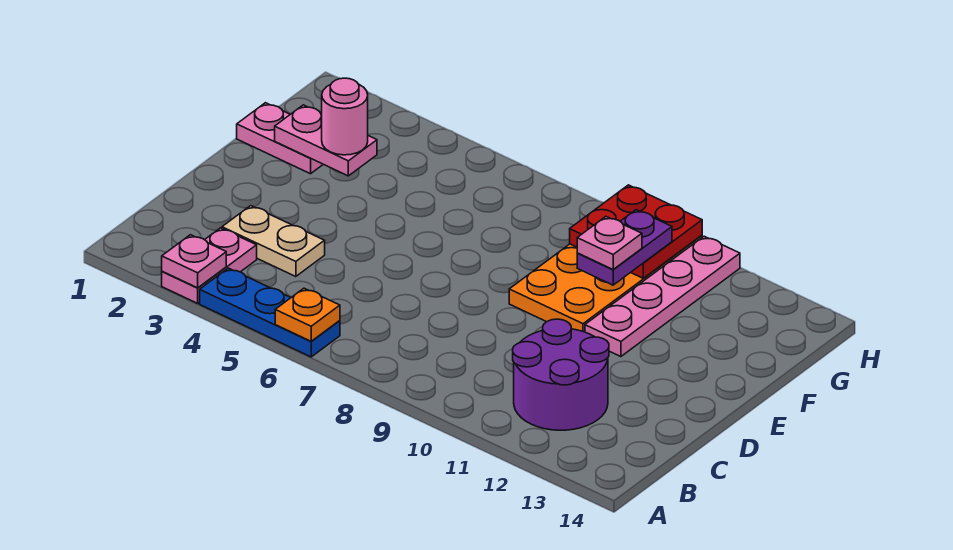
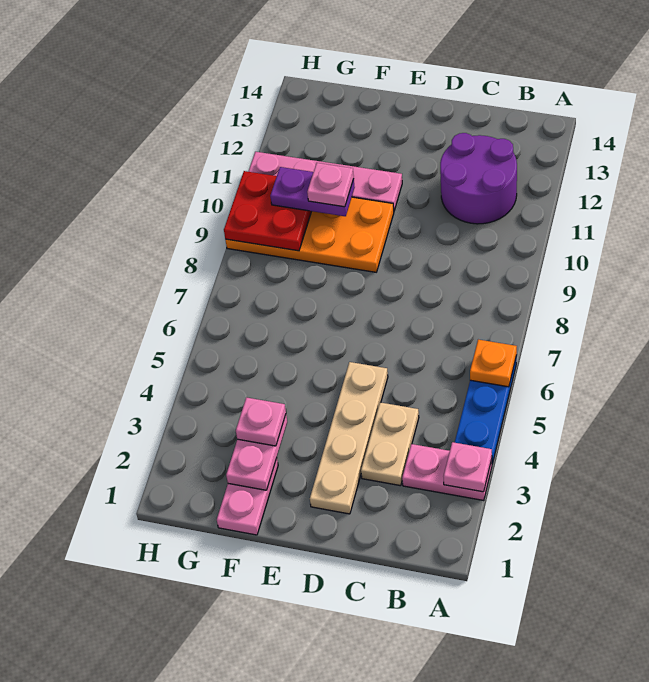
none -> tan plate D2:D5 level 1
pink round brick F3 level 3 -> pink plate F3 level 3

